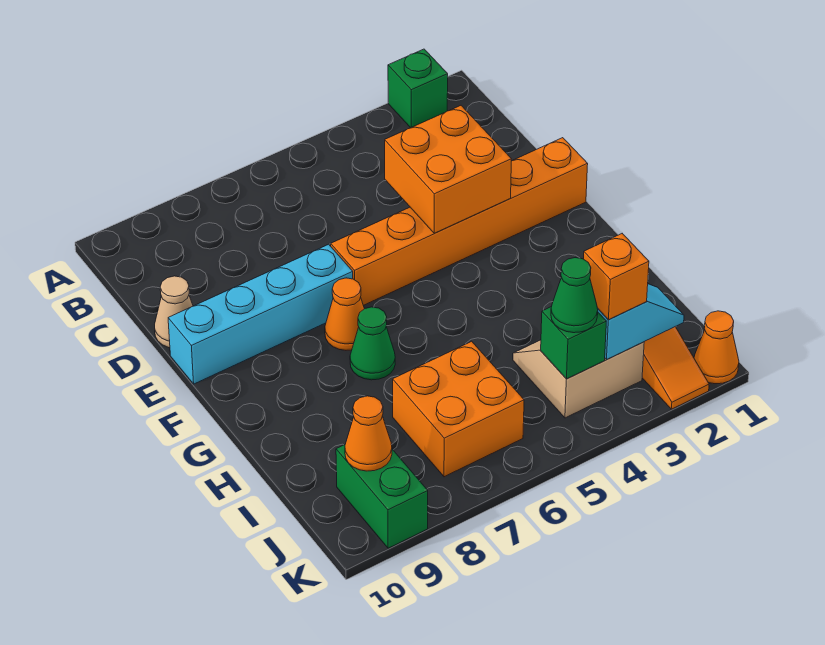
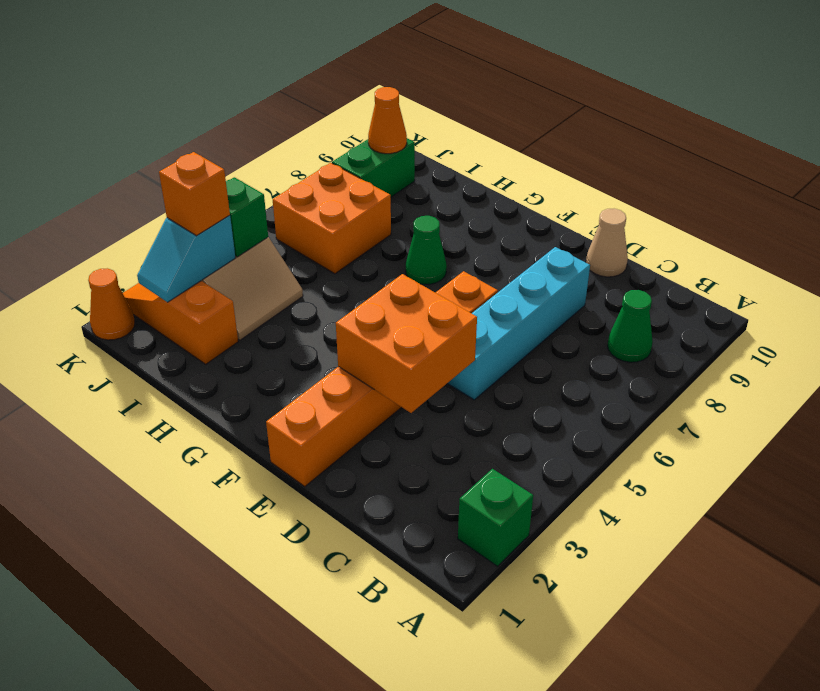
cyan brick E7:E10 level 1 -> cyan brick D5:D8 level 1
orange cone F7 level 1 -> none
green cone J4 level 3 -> green cone B8 level 1
green brick J9:K9 level 1 -> green brick J8:J9 level 1

